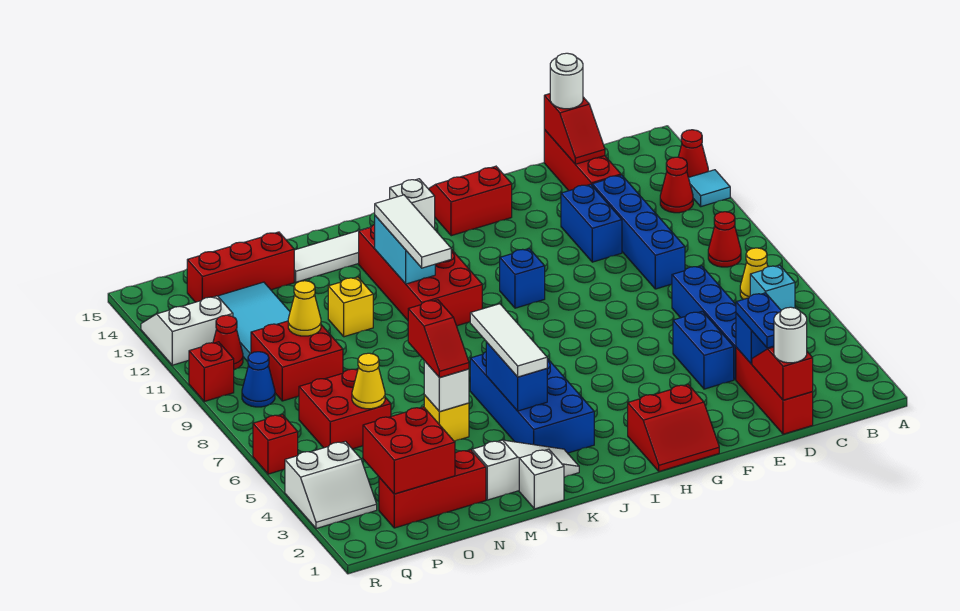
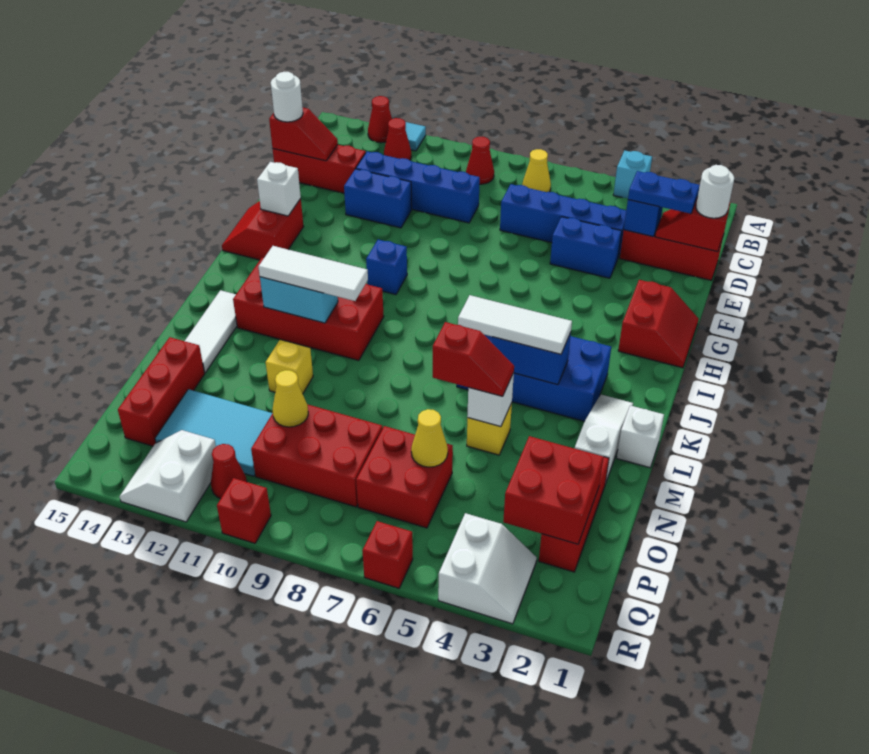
cyan brick B6 level 1 -> cyan brick A4 level 1
white brick J13 level 2 -> white brick G14 level 2
red brick O9:P10 level 1 -> red brick O8:P10 level 1
blue cone Q9 level 1 -> none

